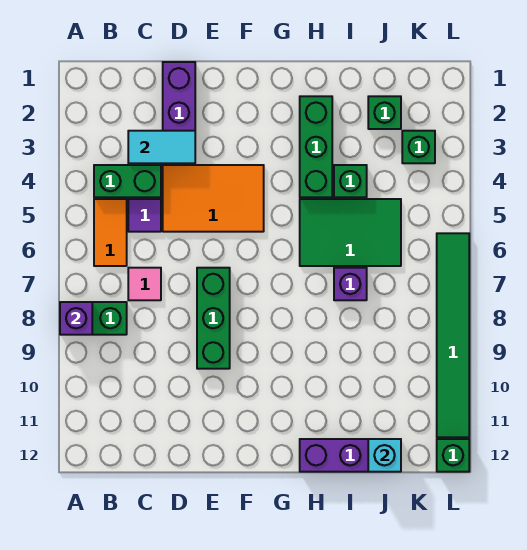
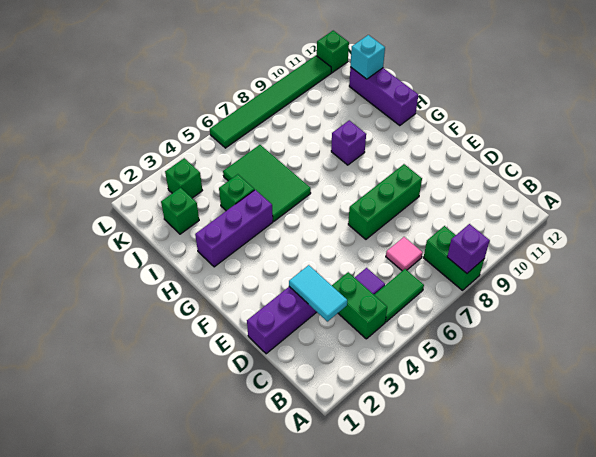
orange tile B5:B6 level 1 -> green tile B5:B6 level 1
orange tile D4:F5 level 1 -> none
green brick H2:H4 level 1 -> purple brick H2:H4 level 1
purple brick I7 level 1 -> purple brick H9 level 1

